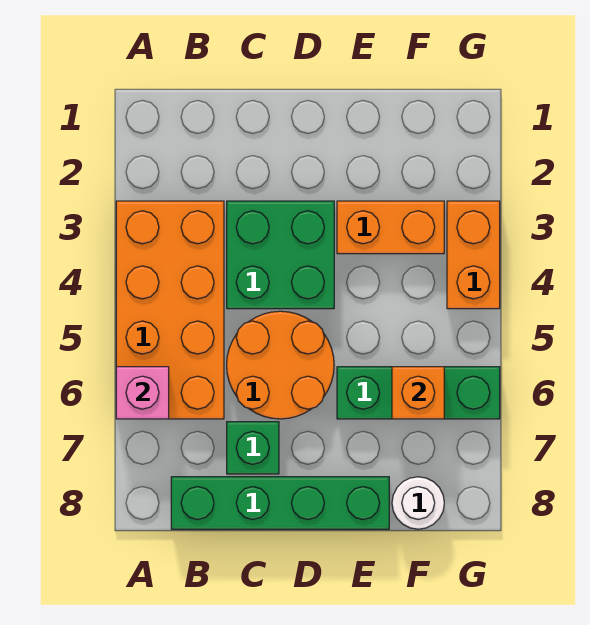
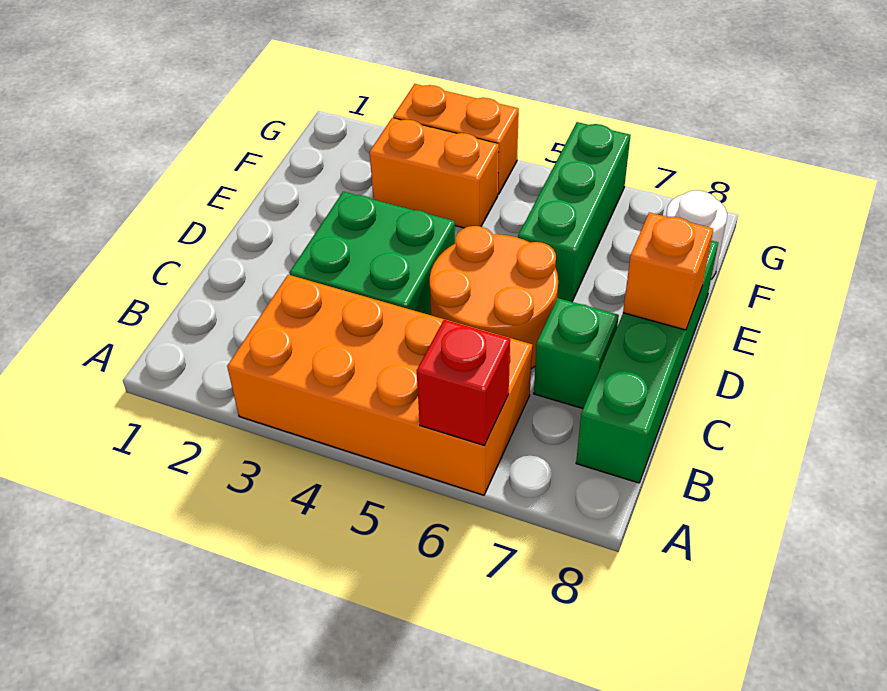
pink brick A6 level 2 -> red brick A6 level 2
orange brick E3:F3 level 1 -> orange brick F3:F4 level 1
orange brick F6 level 2 -> orange brick D8 level 2

